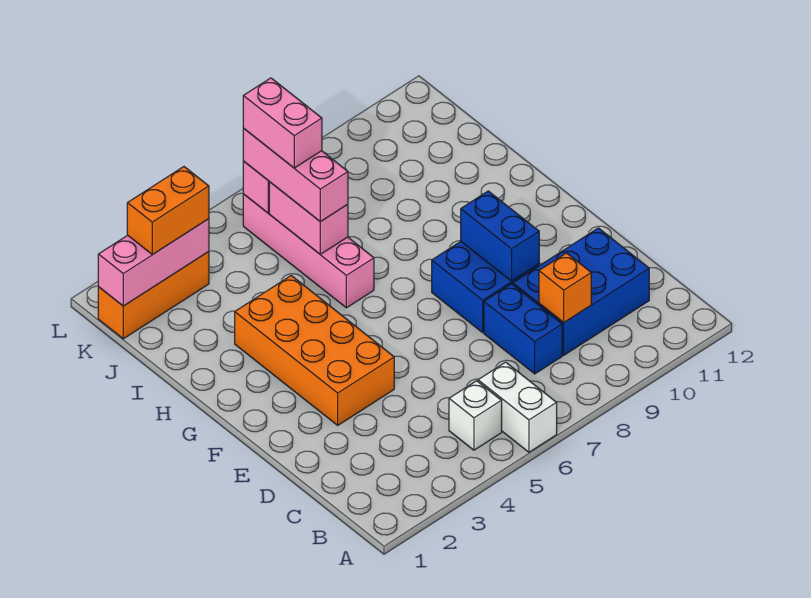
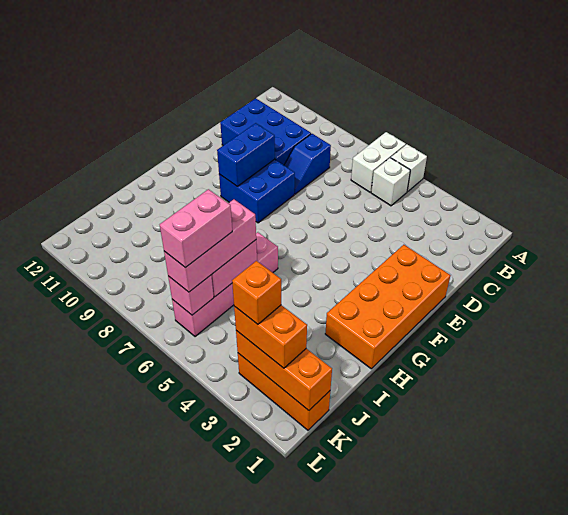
none -> white brick A5 level 1
blue brick C8:D8 level 1 -> blue slope C8:D8 level 1 top C
orange brick C9 level 2 -> orange brick K3 level 4
orange brick E3:H4 level 1 -> orange brick E1:H2 level 1
pink brick K1:K3 level 2 -> orange brick K1:K3 level 2

